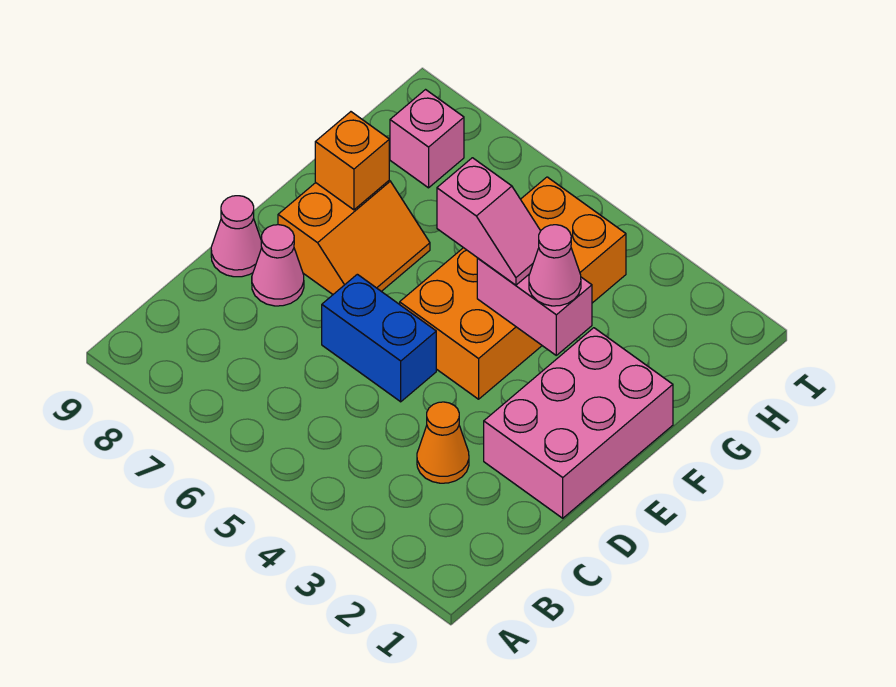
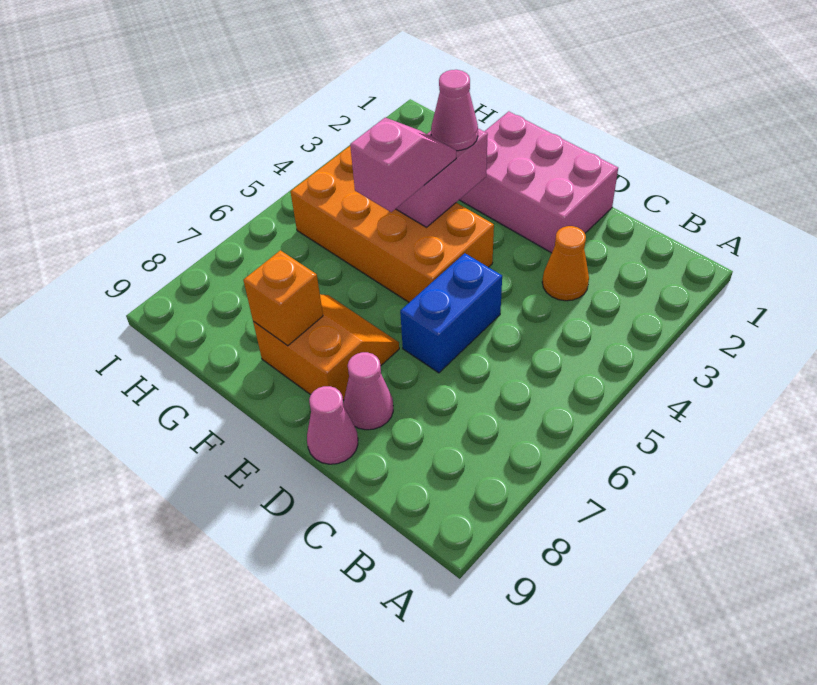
pink brick H8 level 1 -> none

